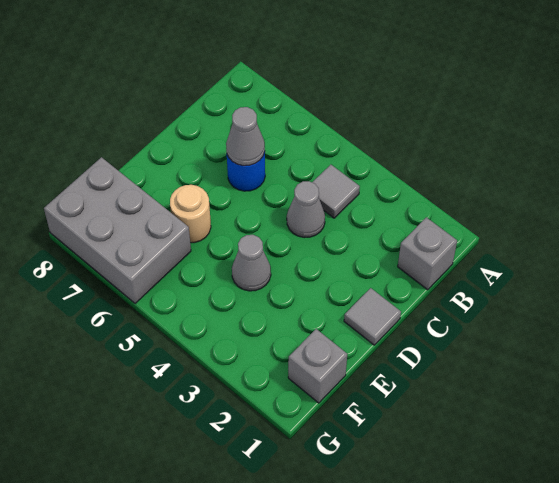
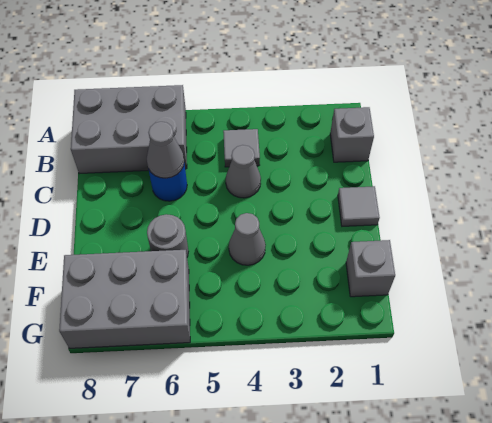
none -> grey brick A6:B8 level 1
tan round brick E6 level 1 -> grey round brick E6 level 1

